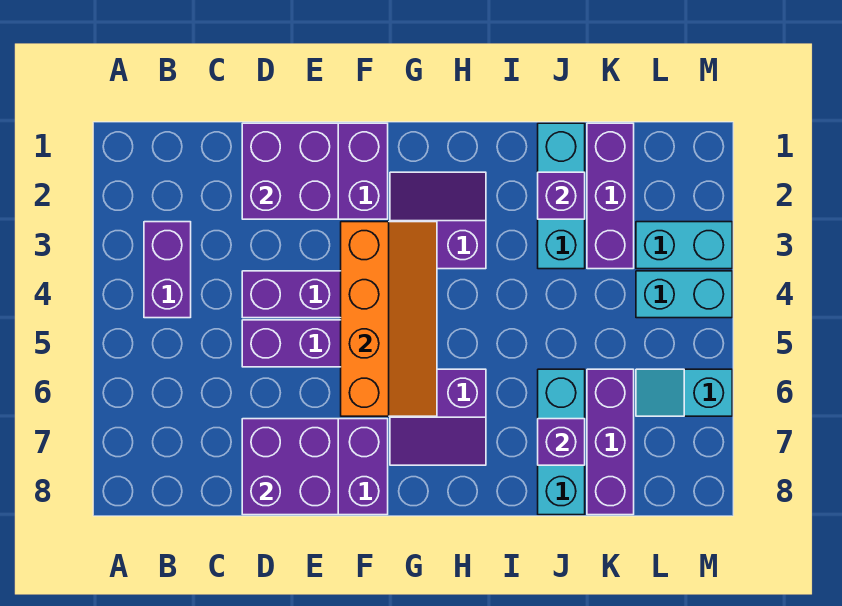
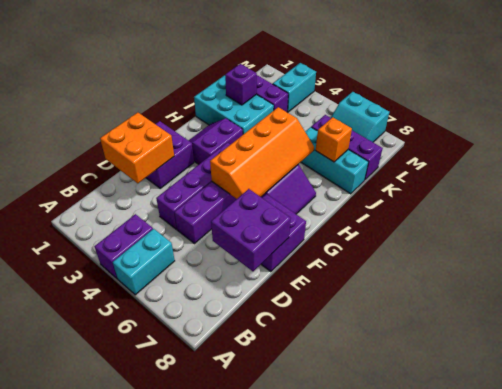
purple brick B3:B4 level 1 -> purple brick A4:B4 level 1
purple brick D1:E2 level 2 -> orange brick D1:E2 level 2
orange slope F3:G6 level 2 top F -> orange slope F5:I6 level 2 top 5
cyan brick J1:J3 level 1 -> cyan brick I1:J3 level 1
purple brick J7 level 2 -> orange brick J7 level 2
cyan brick L4:M4 level 1 -> cyan brick A5:B5 level 1
cyan slope L6:M6 level 1 top M -> cyan slope L6:M7 level 1 top M

